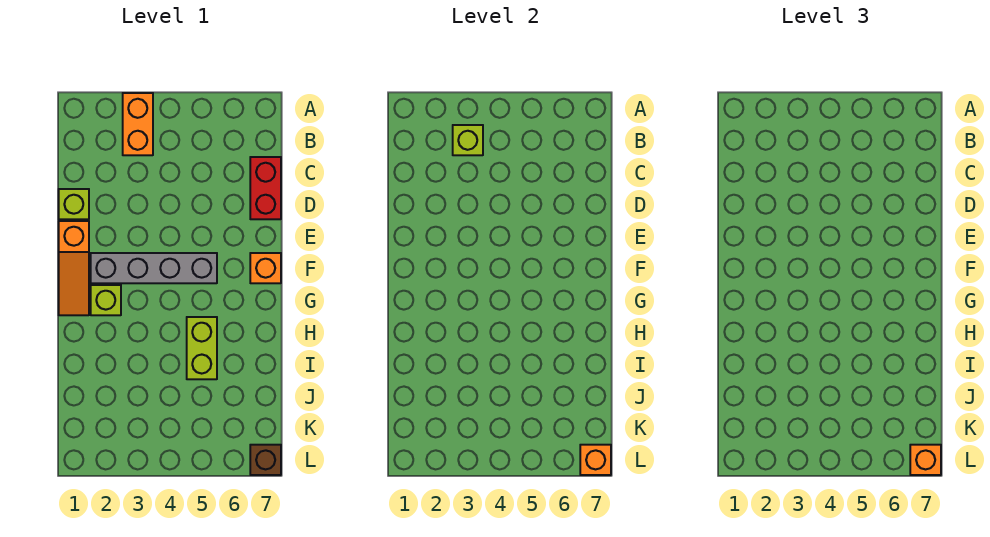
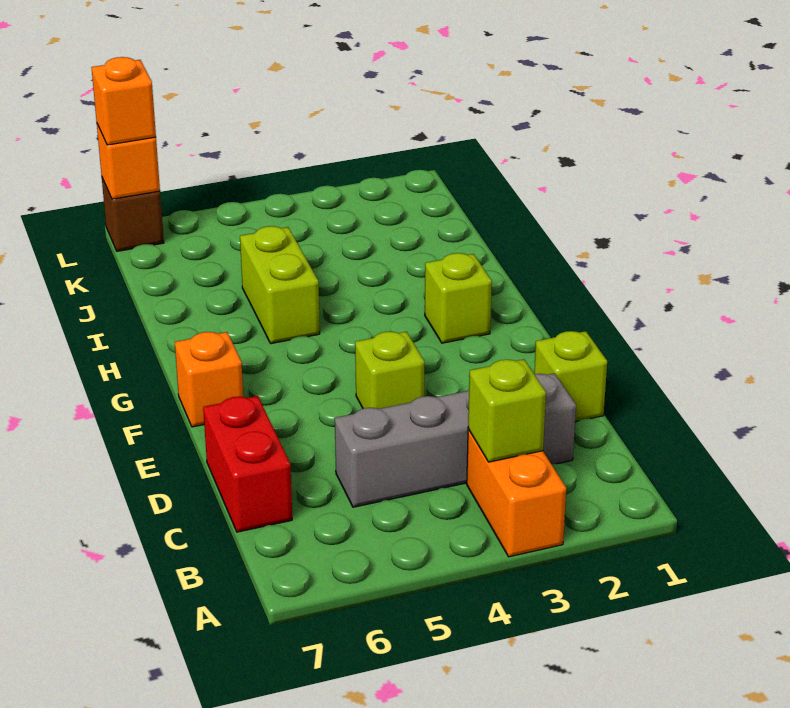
orange slope E1:G1 level 1 top E -> none
none -> lime brick E4 level 1
grey brick F2:F5 level 1 -> grey brick C2:C5 level 1

